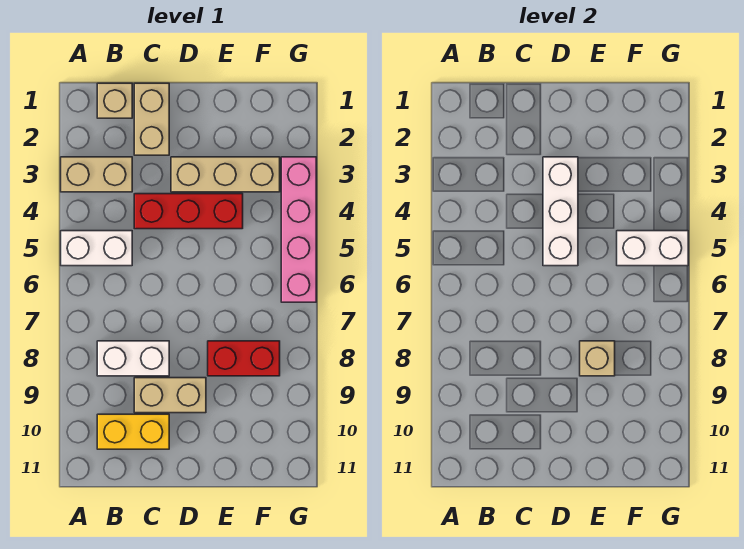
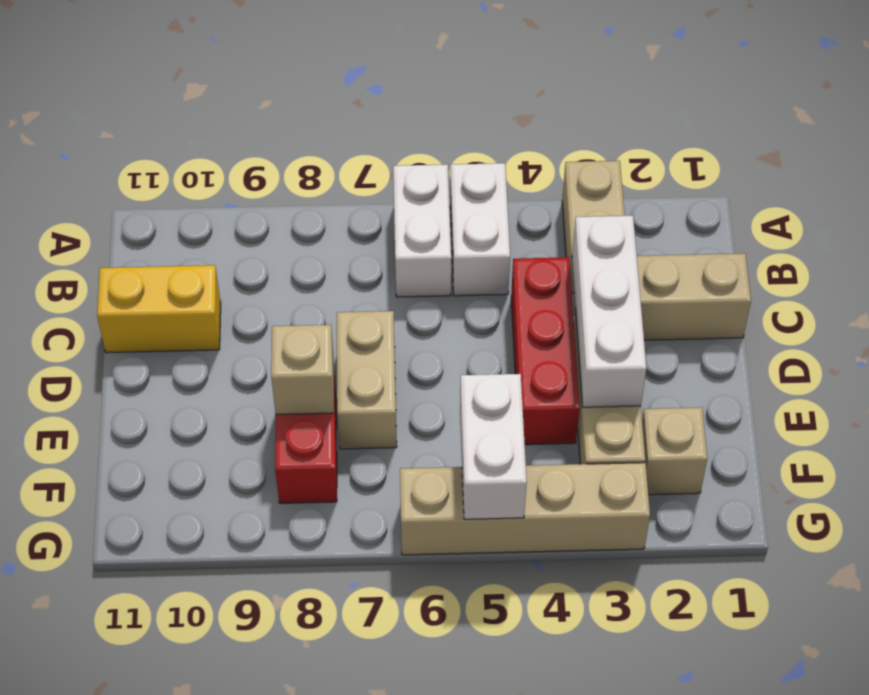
tan brick B1 level 1 -> tan brick F2 level 1
white brick B8:C8 level 1 -> white brick A6:B6 level 1
yellow brick B10:C10 level 1 -> yellow brick C10:C11 level 1
tan brick C9:D9 level 1 -> tan brick D7:E7 level 1
white brick D3:D5 level 2 -> white brick C3:E3 level 2
pink brick G3:G6 level 1 -> tan brick G3:G6 level 1

